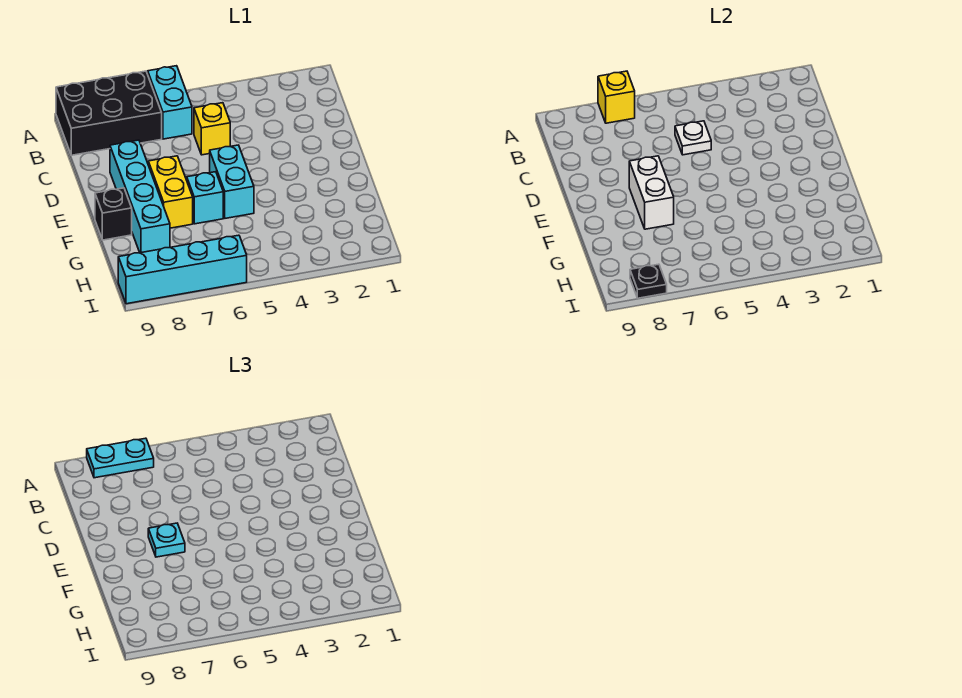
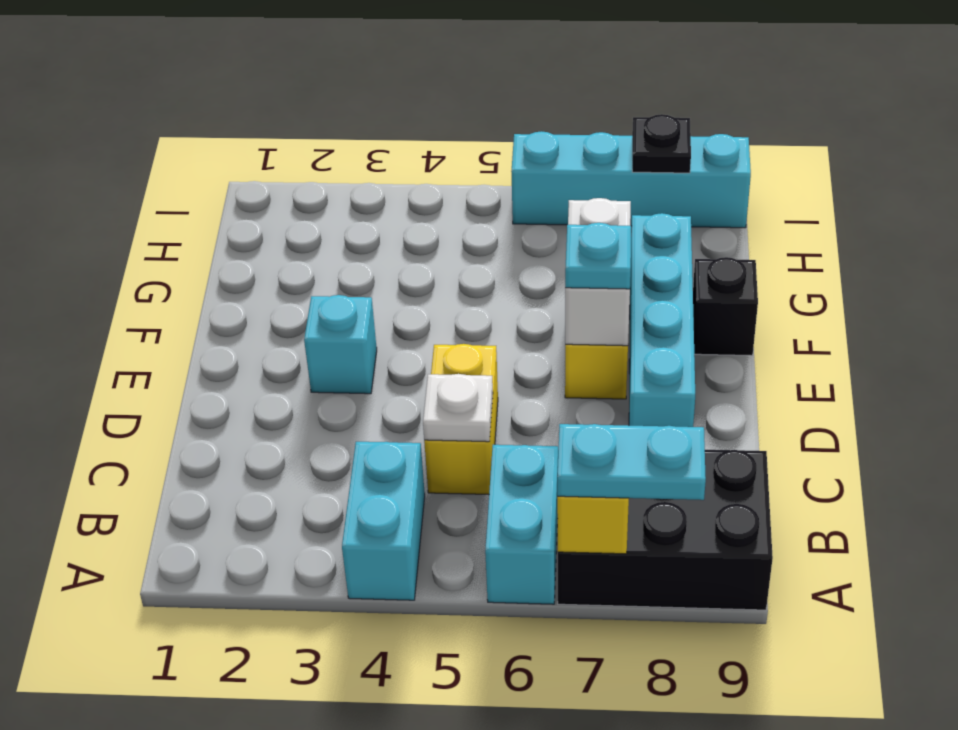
yellow brick C5 level 1 -> yellow brick C5:D5 level 1
cyan brick E5:F5 level 1 -> cyan brick A4:B4 level 1
cyan brick F6 level 1 -> cyan brick E3 level 1

